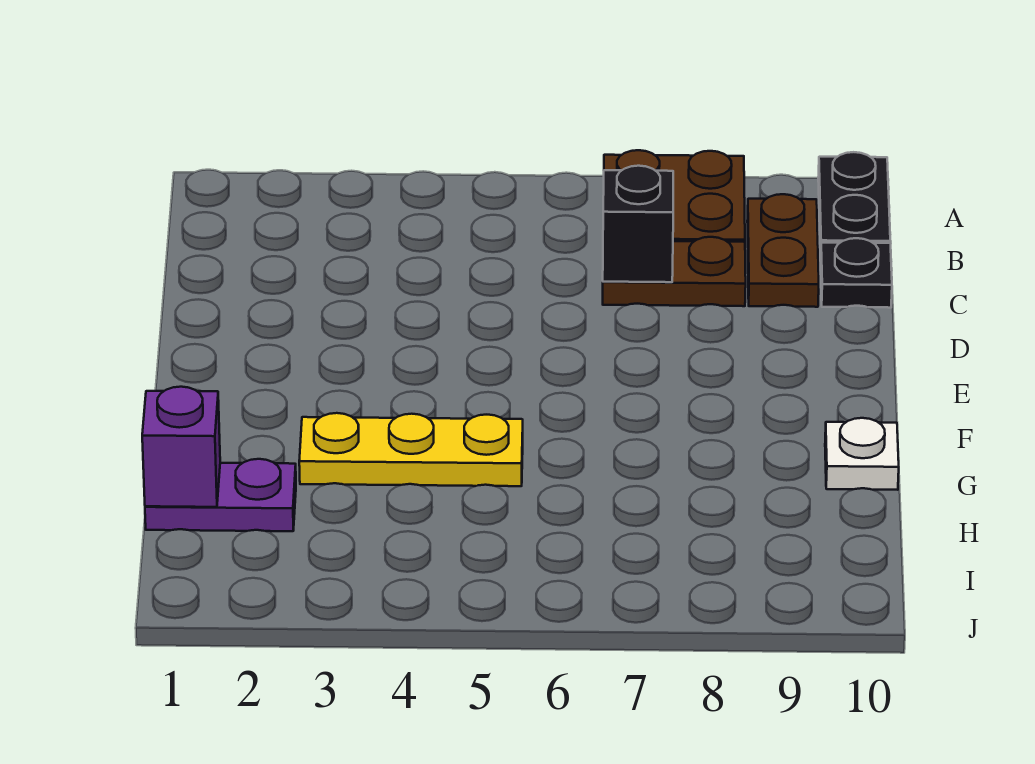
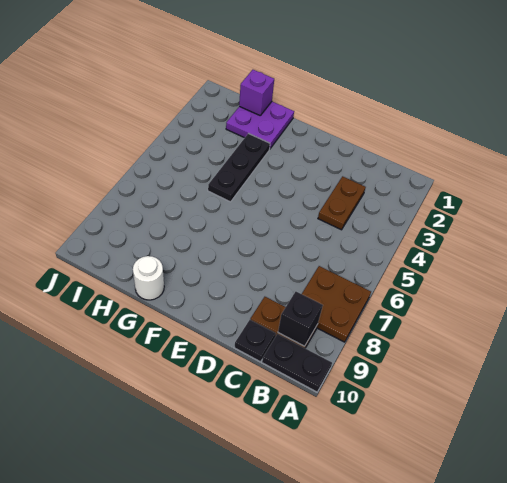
brown plate C7:C8 level 1 -> brown plate C3:C4 level 1
black brick C7 level 2 -> black brick B9 level 2
yellow plate G3:G5 level 1 -> black plate G3:G5 level 1
white plate G10 level 1 -> white round brick G10 level 1
purple plate H1:H2 level 1 -> purple plate G1:H2 level 1

